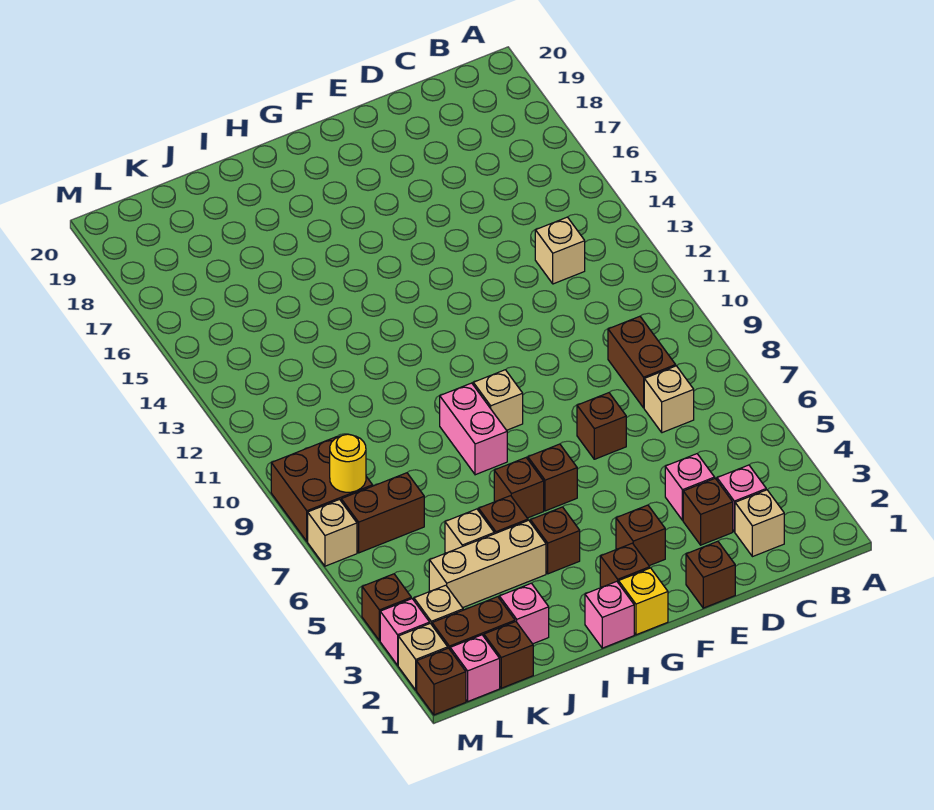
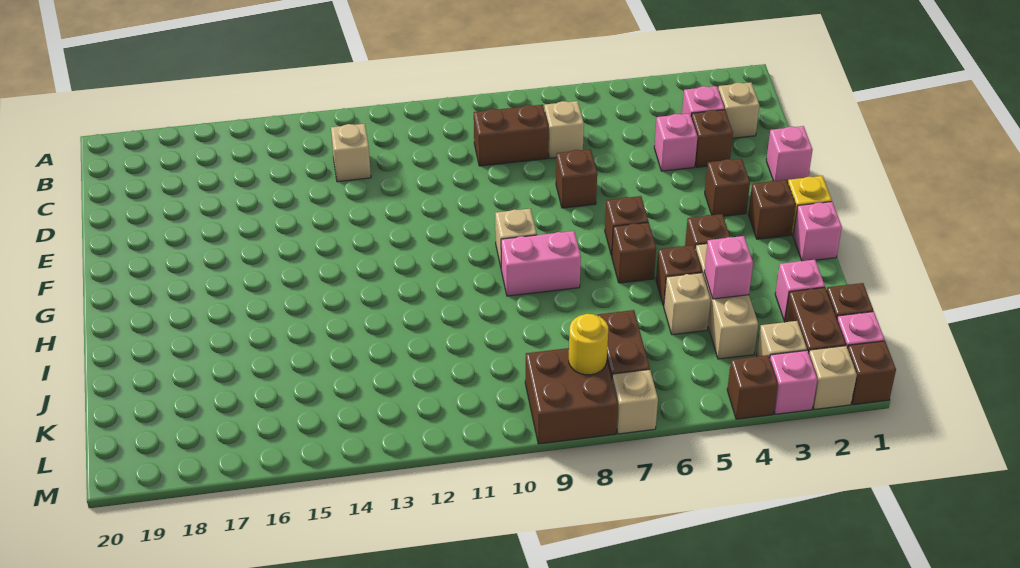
brown brick E1 level 1 -> pink brick E1 level 1
none -> pink brick J4 level 2

